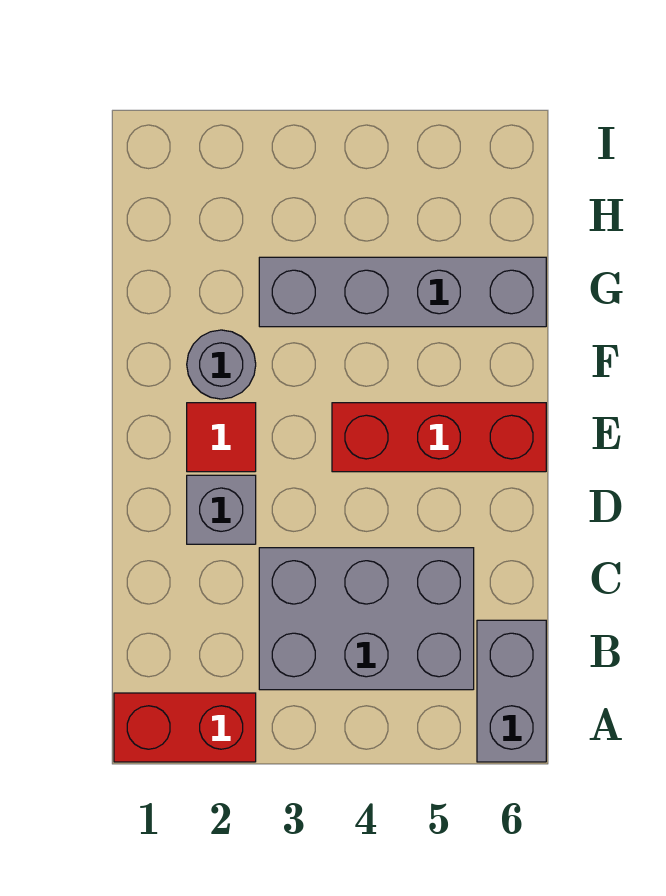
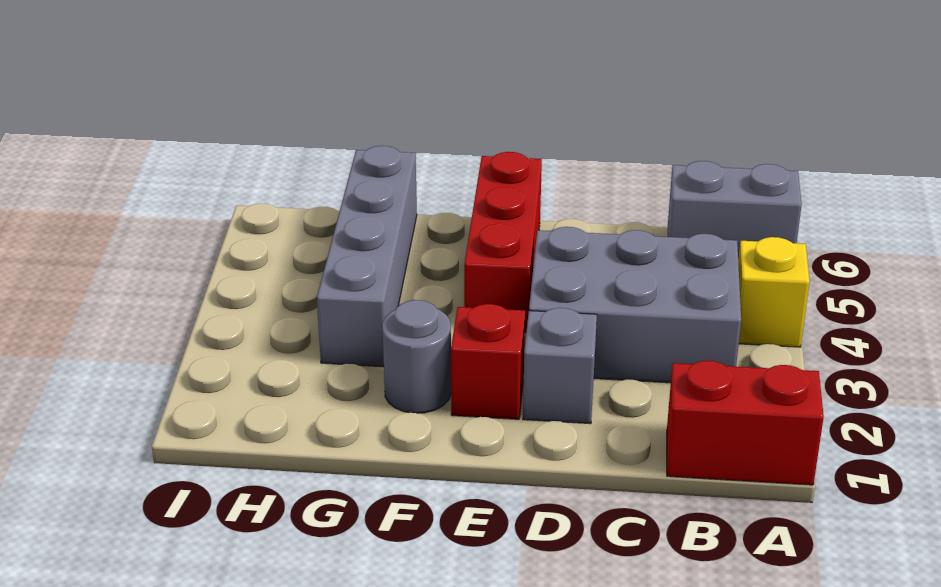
red brick A1:A2 level 1 -> red brick A1:B1 level 1
none -> yellow brick A4 level 1
grey brick B3:C5 level 1 -> grey brick B3:D4 level 1
red tile E2 level 1 -> red brick E2 level 1

